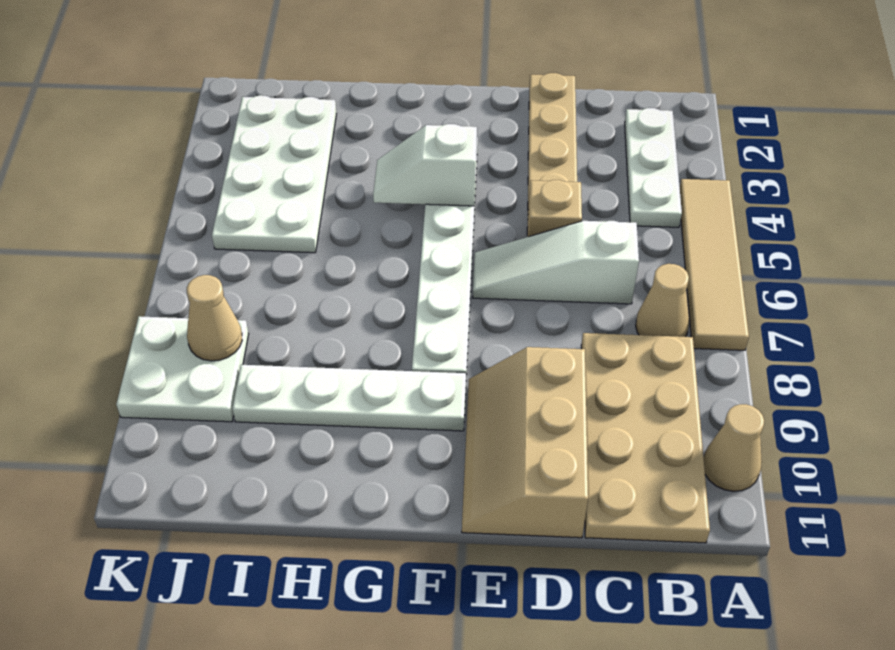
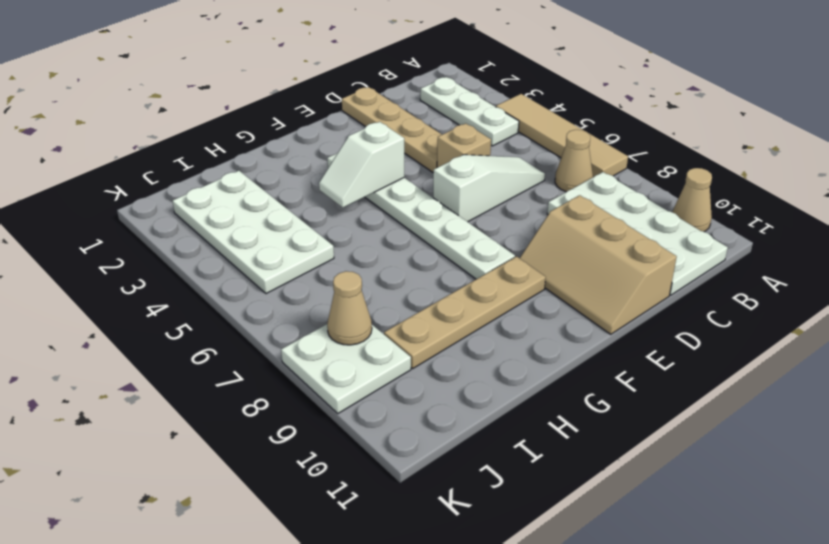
tan plate B8:C11 level 1 -> white plate B8:C11 level 1
white slope C6:E6 level 1 top C -> white slope C6:E6 level 1 top E
white plate F9:I9 level 1 -> tan plate F9:I9 level 1

